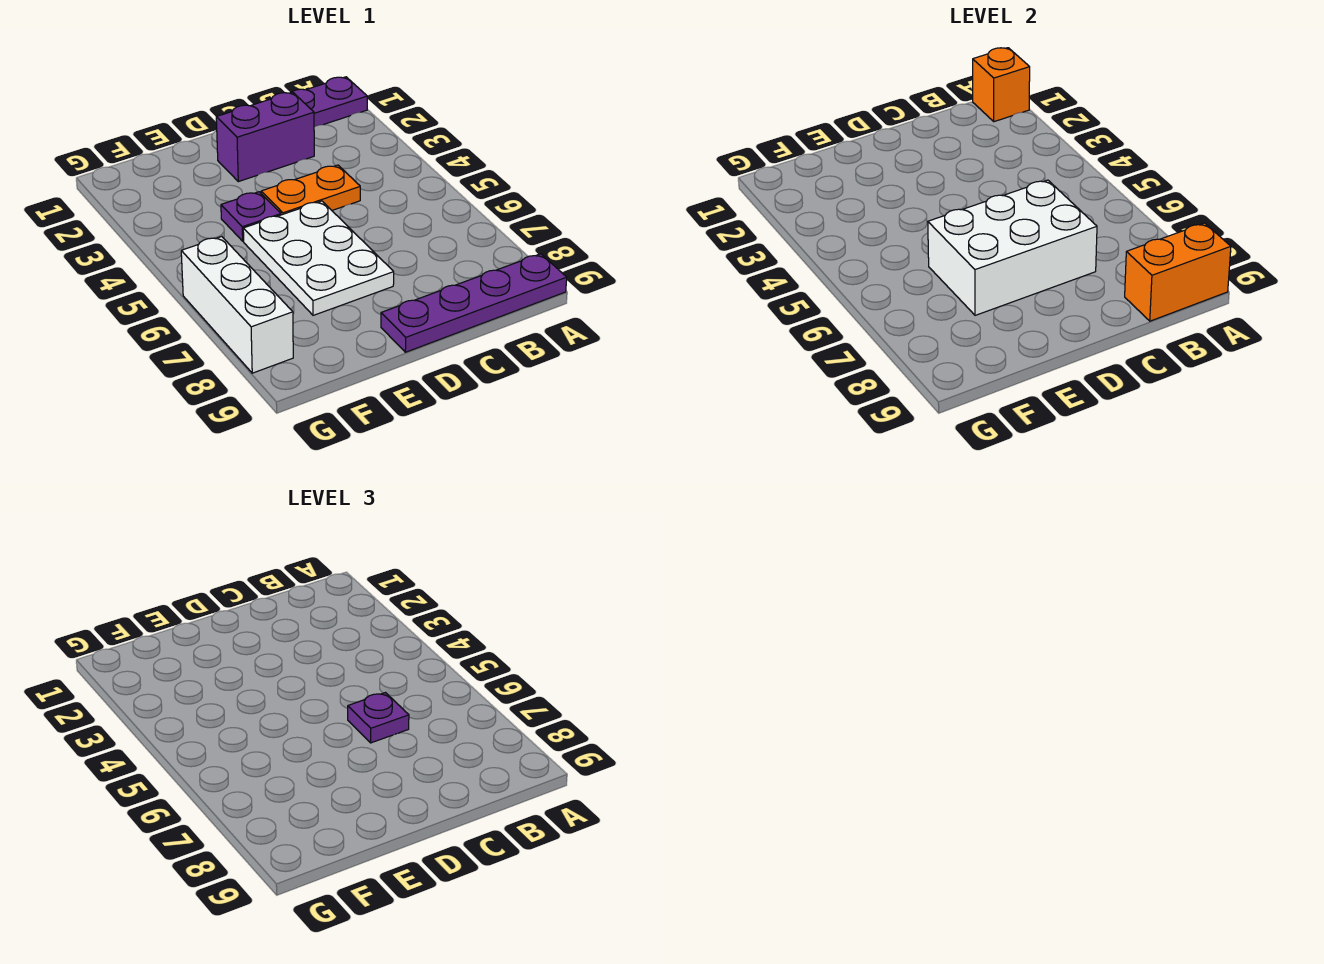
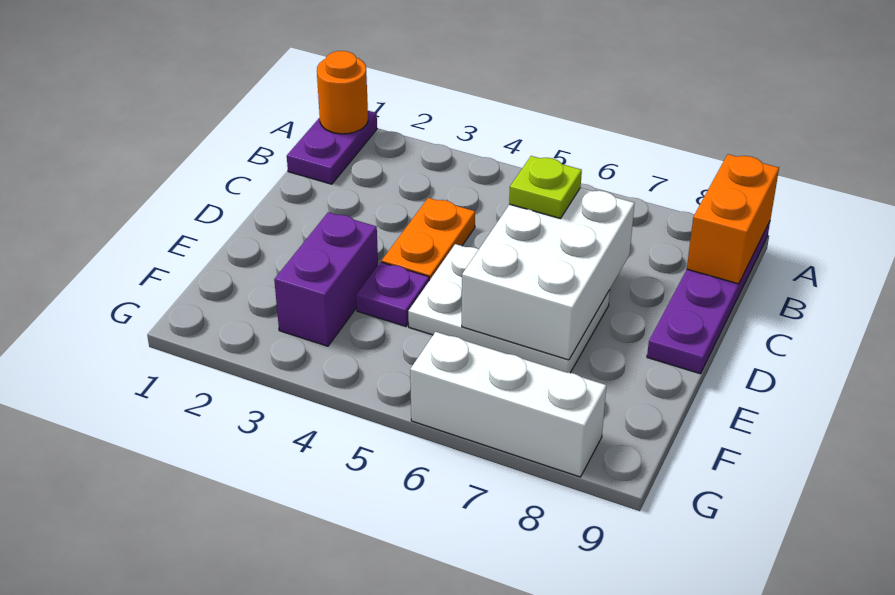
orange brick A1 level 2 -> orange round brick A1 level 2
purple brick C2:D2 level 1 -> purple brick E3:F3 level 1
purple plate C6 level 3 -> lime plate C6 level 3

